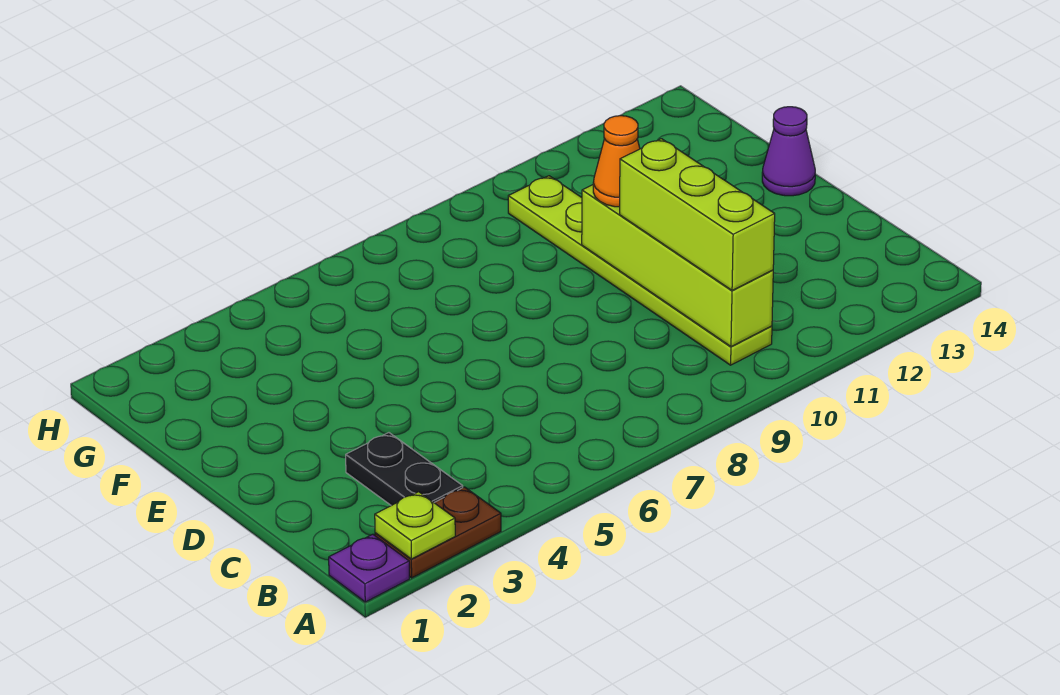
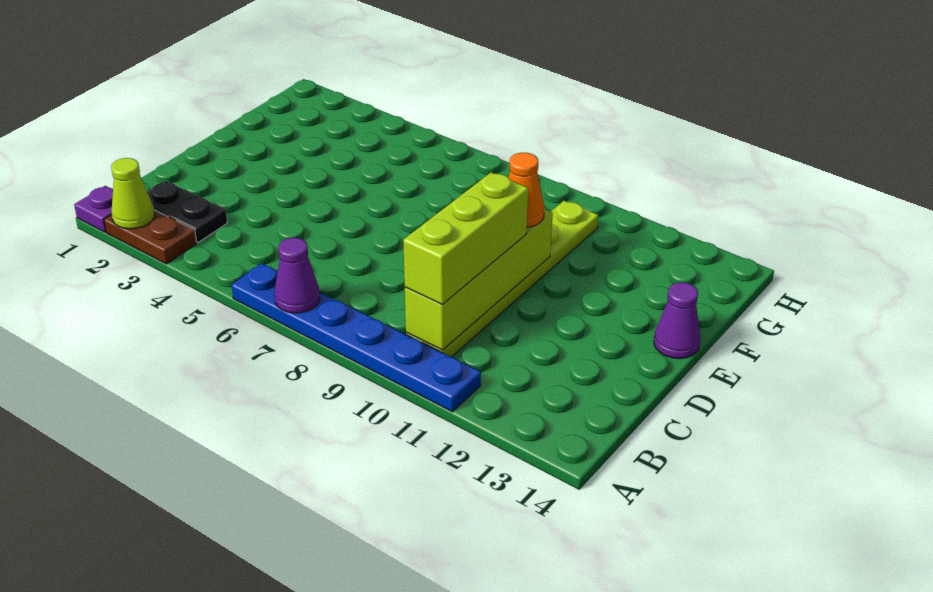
lime plate A2 level 2 -> lime cone A2 level 2
none -> blue plate A6:A11 level 1
none -> purple cone A7 level 2
black plate B3:C3 level 1 -> black plate B2:B3 level 1

